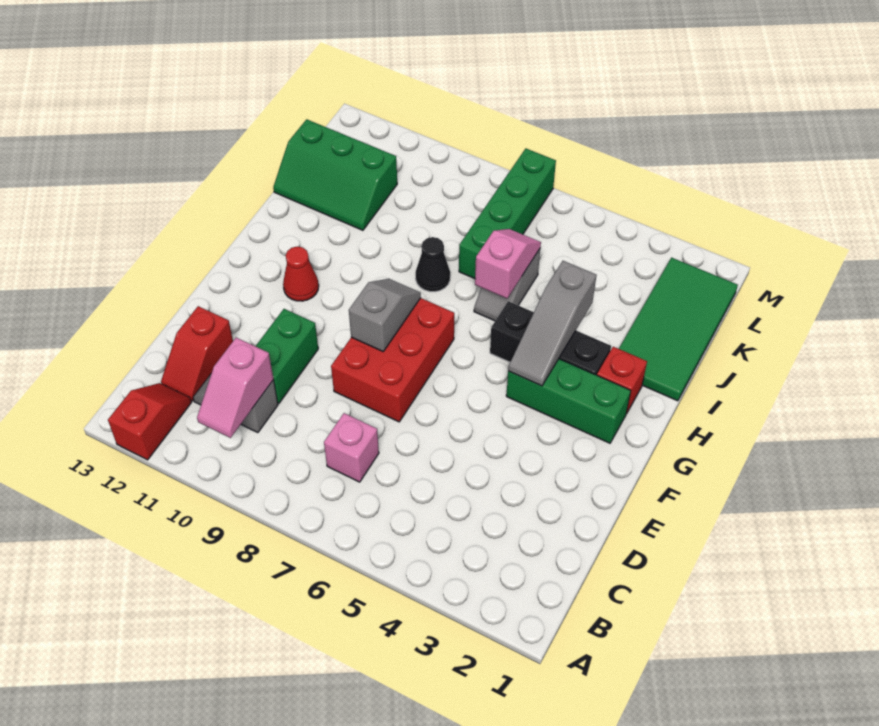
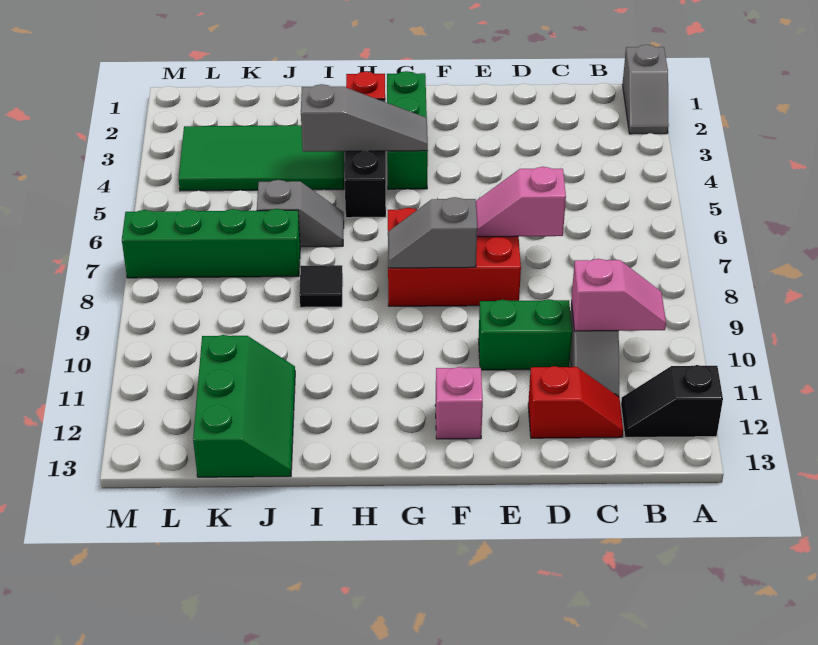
none -> grey slope A1:A2 level 1 top 1
red slope A12:B12 level 1 top A -> black slope A12:B12 level 1 top A
pink brick C7 level 1 -> pink brick F12 level 1
red cone G11 level 1 -> none
green tile I1:L2 level 1 -> green tile I3:L4 level 1
pink slope I6:J6 level 2 top I -> pink slope D7:E7 level 2 top D
black cone I8 level 1 -> black tile I8 level 1

